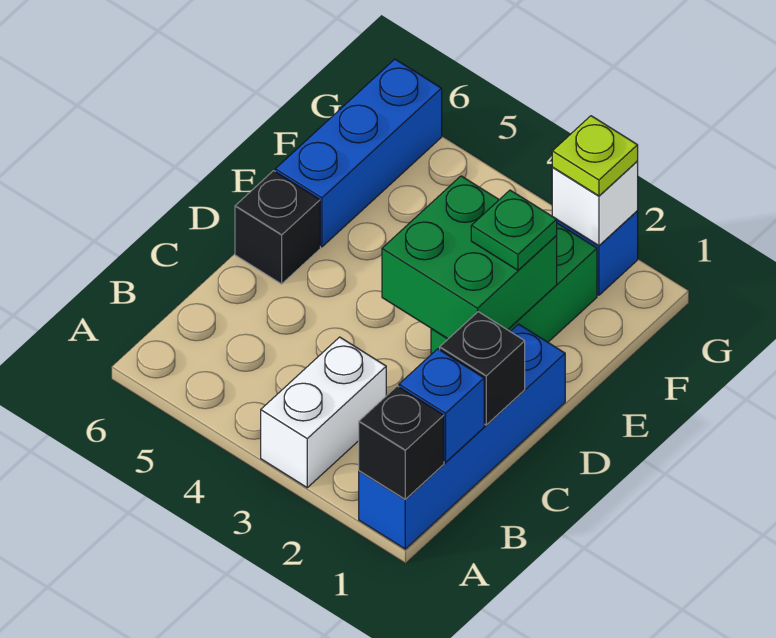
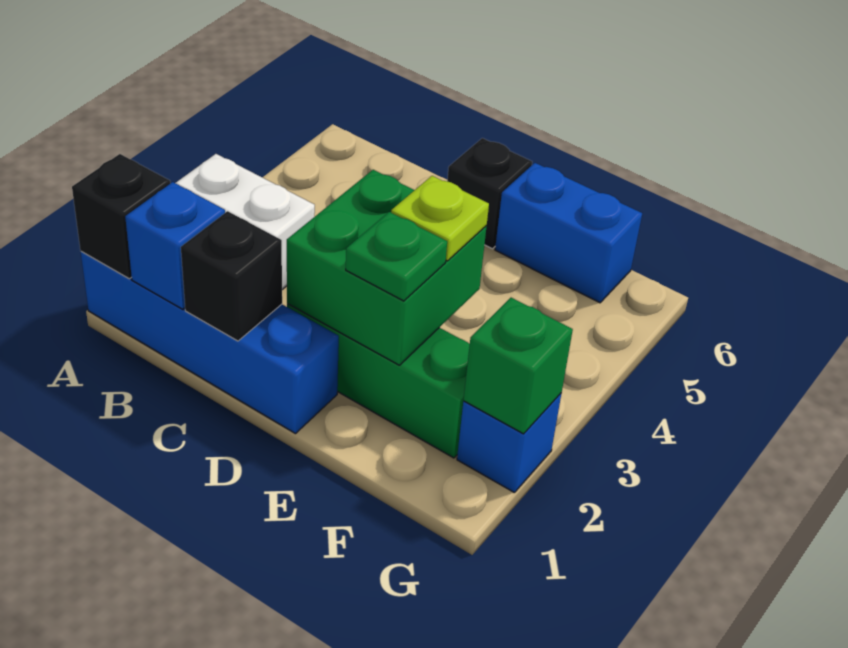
blue brick E6:G6 level 1 -> blue brick E6:F6 level 1
white brick G2 level 2 -> green brick G2 level 2
lime plate G2 level 3 -> lime plate E3 level 3

